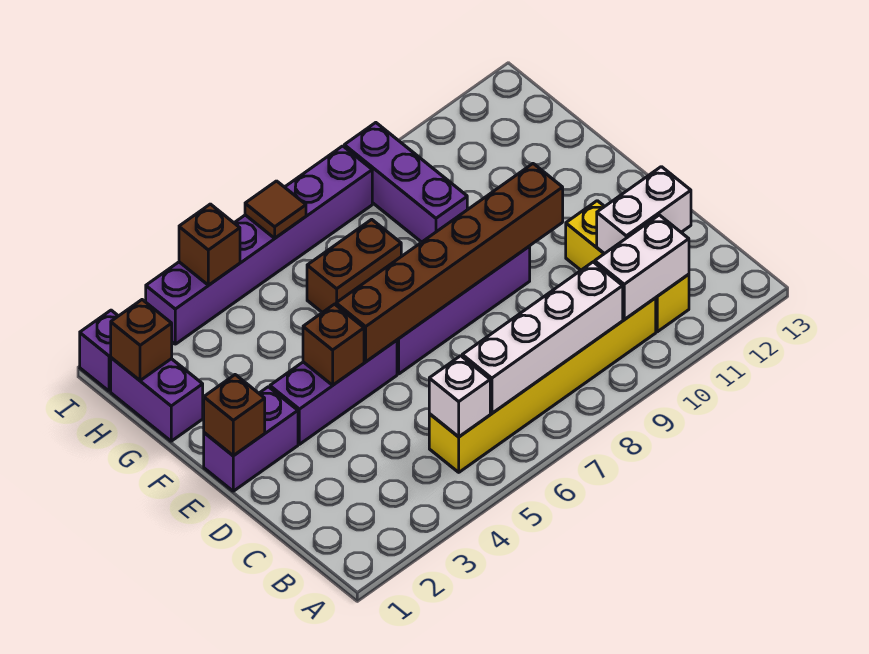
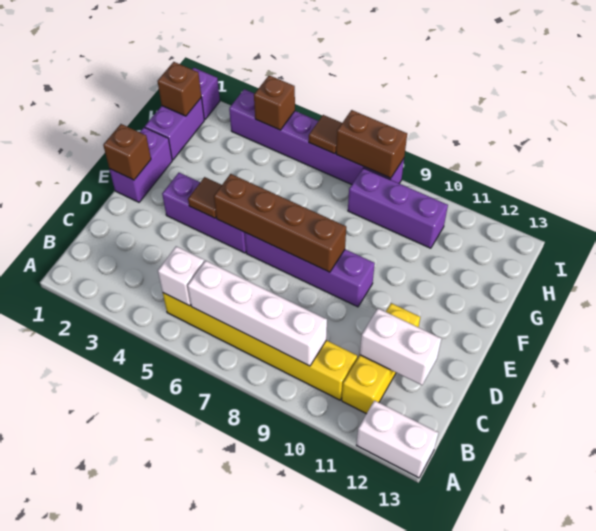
white brick B10:B11 level 2 -> white brick A12:A13 level 1
purple brick E1:E2 level 1 -> purple brick E1:F1 level 1
brown brick E4 level 2 -> brown tile E4 level 2
brown brick E5:E10 level 2 -> brown brick E5:E8 level 2
brown brick G6:G7 level 1 -> brown brick I7:I8 level 2
purple brick G9:I9 level 1 -> purple brick H8:H10 level 1

